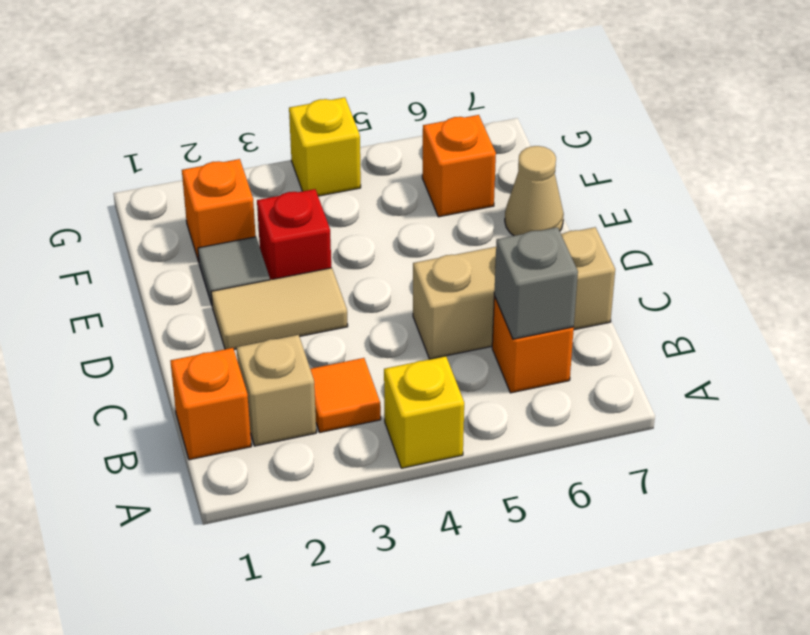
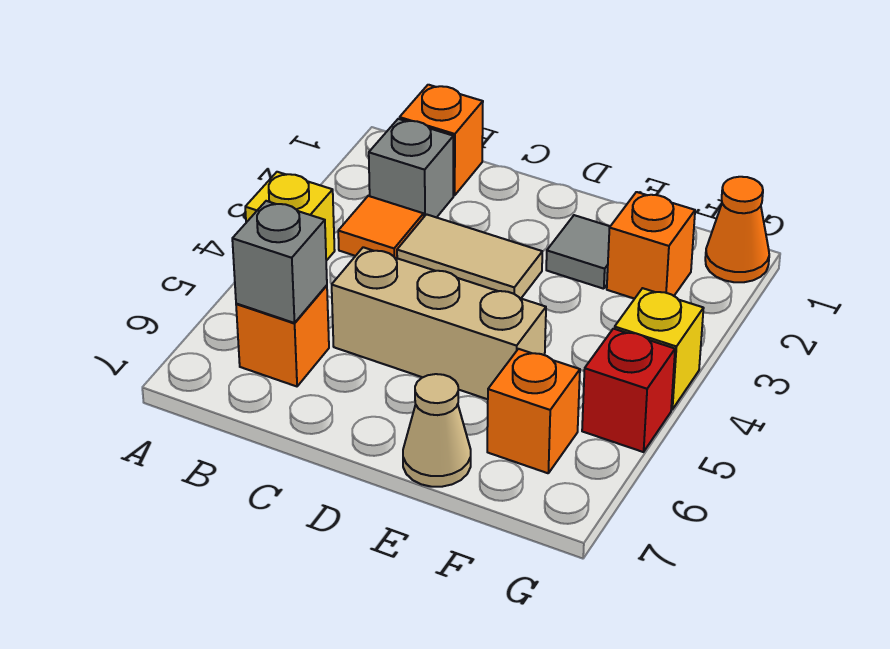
tan brick B2 level 1 -> grey brick B2 level 1
tan brick C5:C7 level 1 -> tan brick C5:E5 level 1
tan tile D2:D3 level 1 -> tan tile C3:D3 level 1
red brick E3 level 1 -> red brick G5 level 1
none -> orange cone G1 level 1

